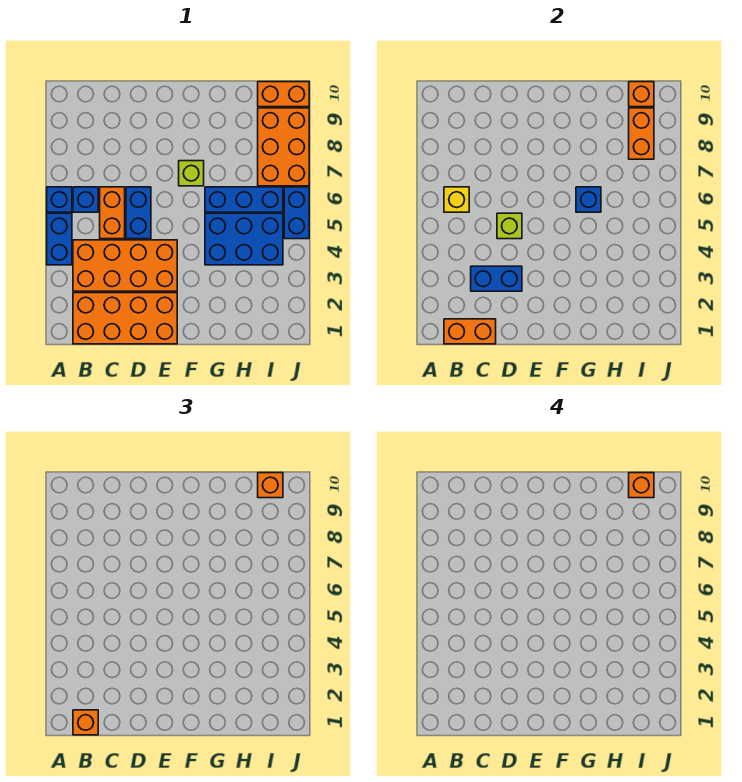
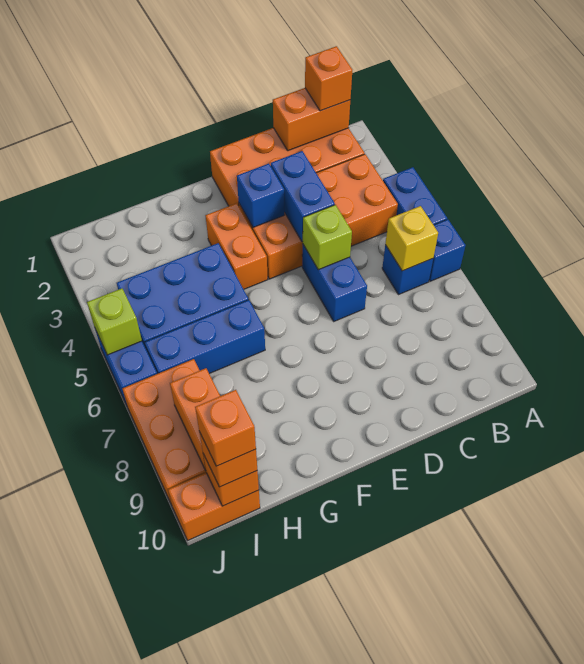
blue brick C3:D3 level 2 -> blue brick D3:D4 level 2
orange brick C5:C6 level 1 -> orange brick F3:F4 level 1
lime brick F7 level 1 -> lime brick J5 level 2
blue brick G6 level 2 -> blue brick E3 level 2

